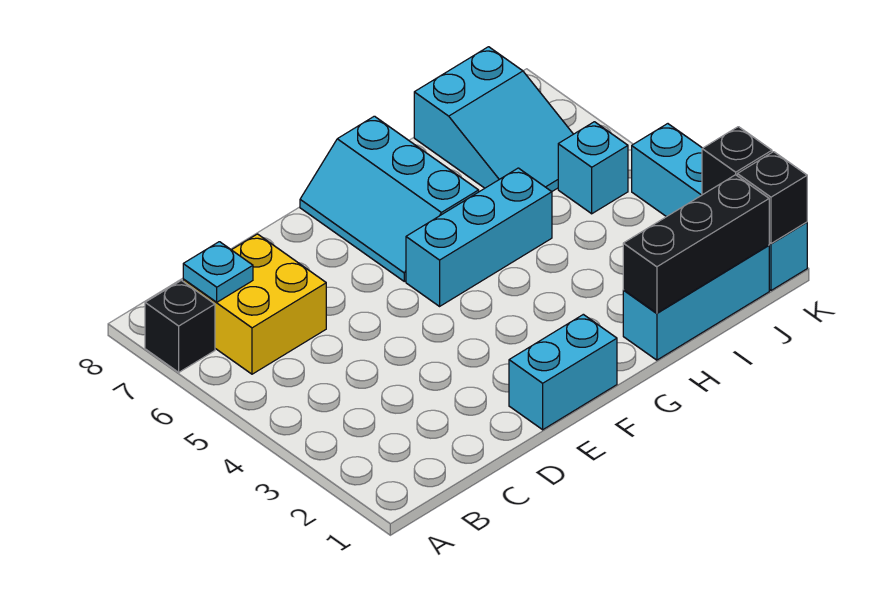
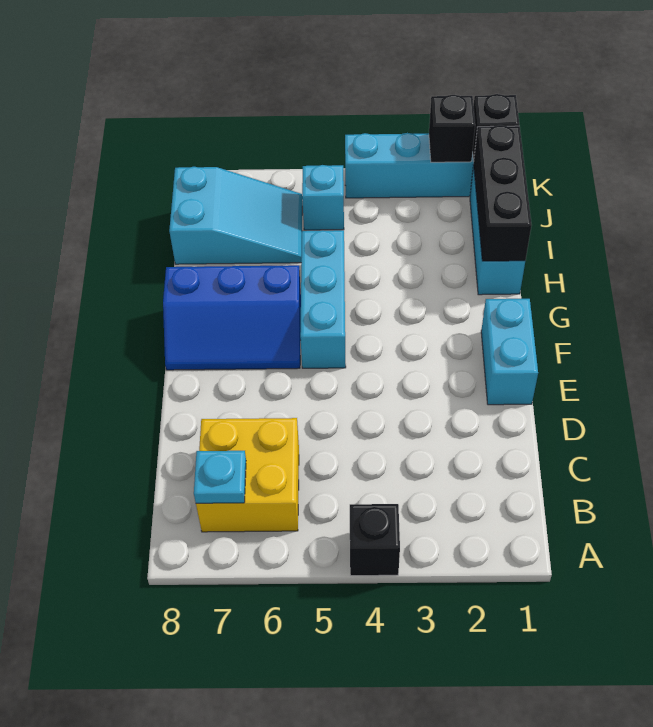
black brick A7 level 1 -> black brick A4 level 1
cyan slope F6:G8 level 1 top G -> blue slope F6:G8 level 1 top G

